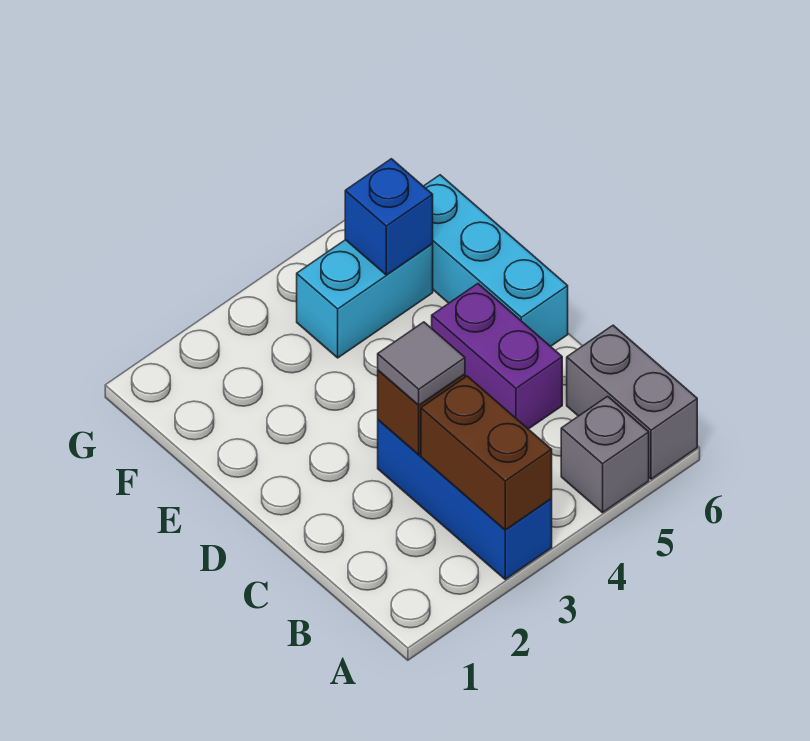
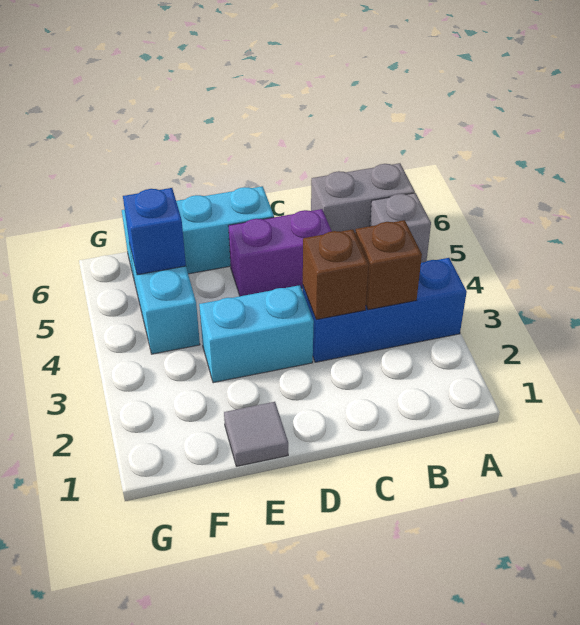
brown brick A3:B3 level 2 -> brown brick B3 level 2
grey tile C3 level 3 -> grey tile E1 level 1
none -> cyan brick D3:E3 level 1

